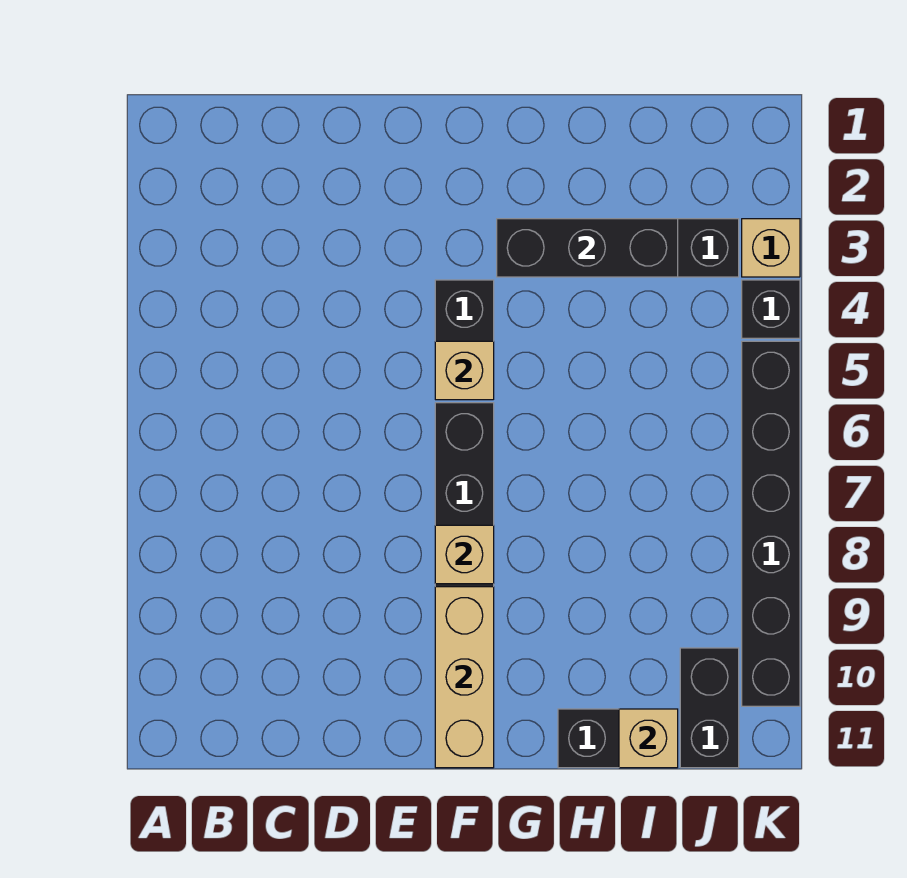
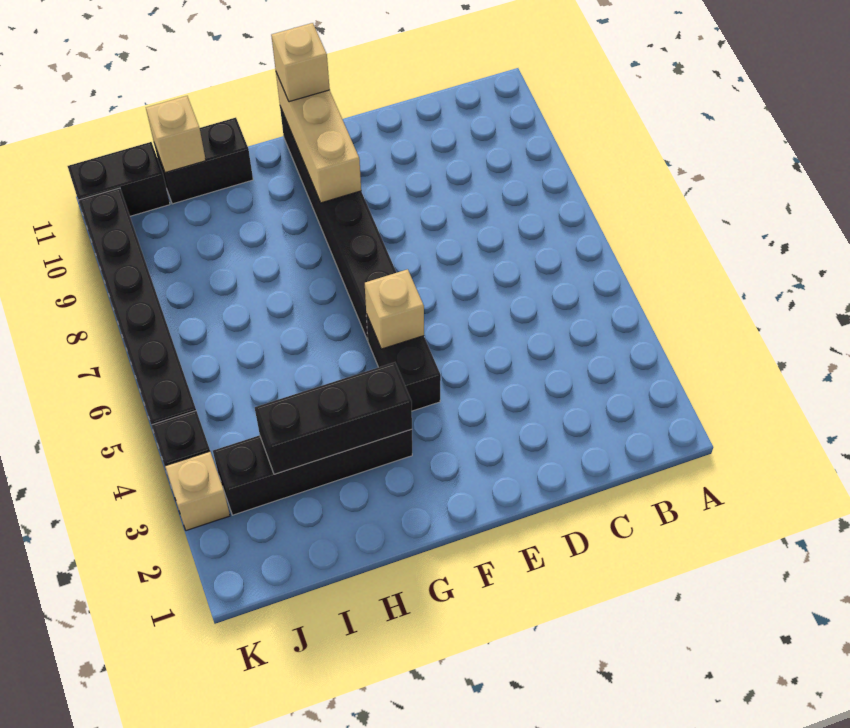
tan brick F8 level 2 -> tan brick F11 level 3
black brick J10:J11 level 1 -> black brick J11:K11 level 1

